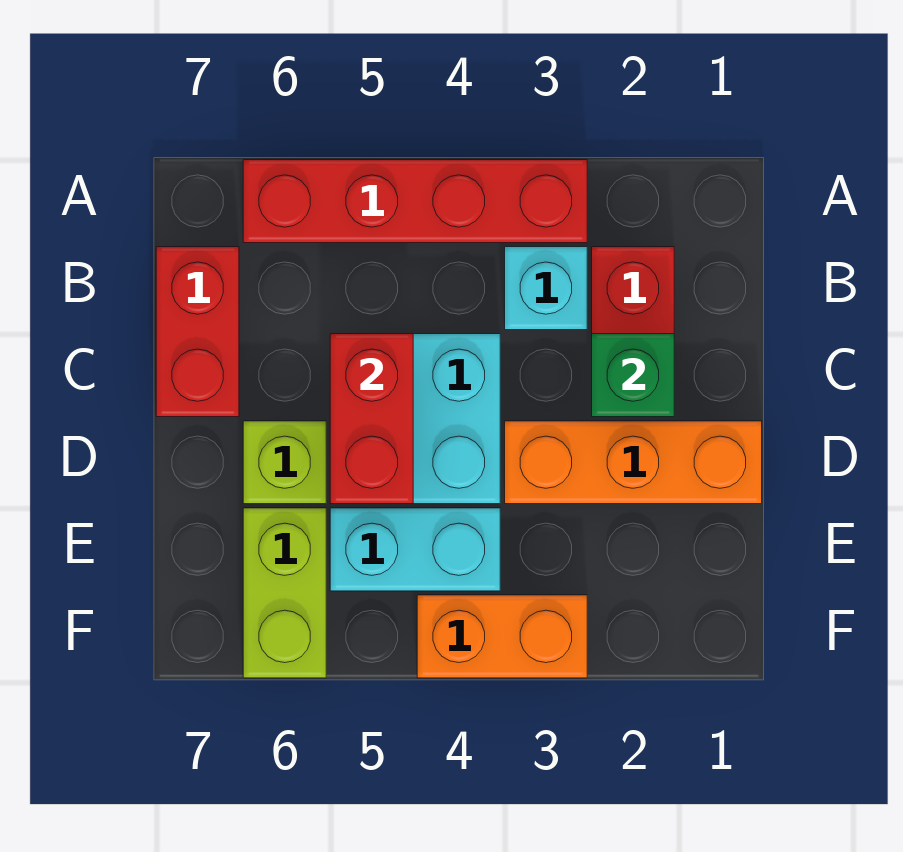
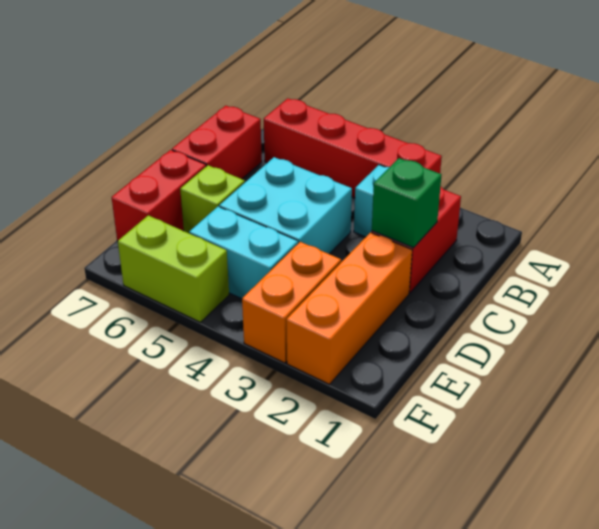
red brick C5:D5 level 2 -> red brick D7:E7 level 1
orange brick D1:D3 level 1 -> orange brick D2:F2 level 1
lime brick E6:F6 level 1 -> lime brick F5:F6 level 1
orange brick F3:F4 level 1 -> orange brick E3:F3 level 1

